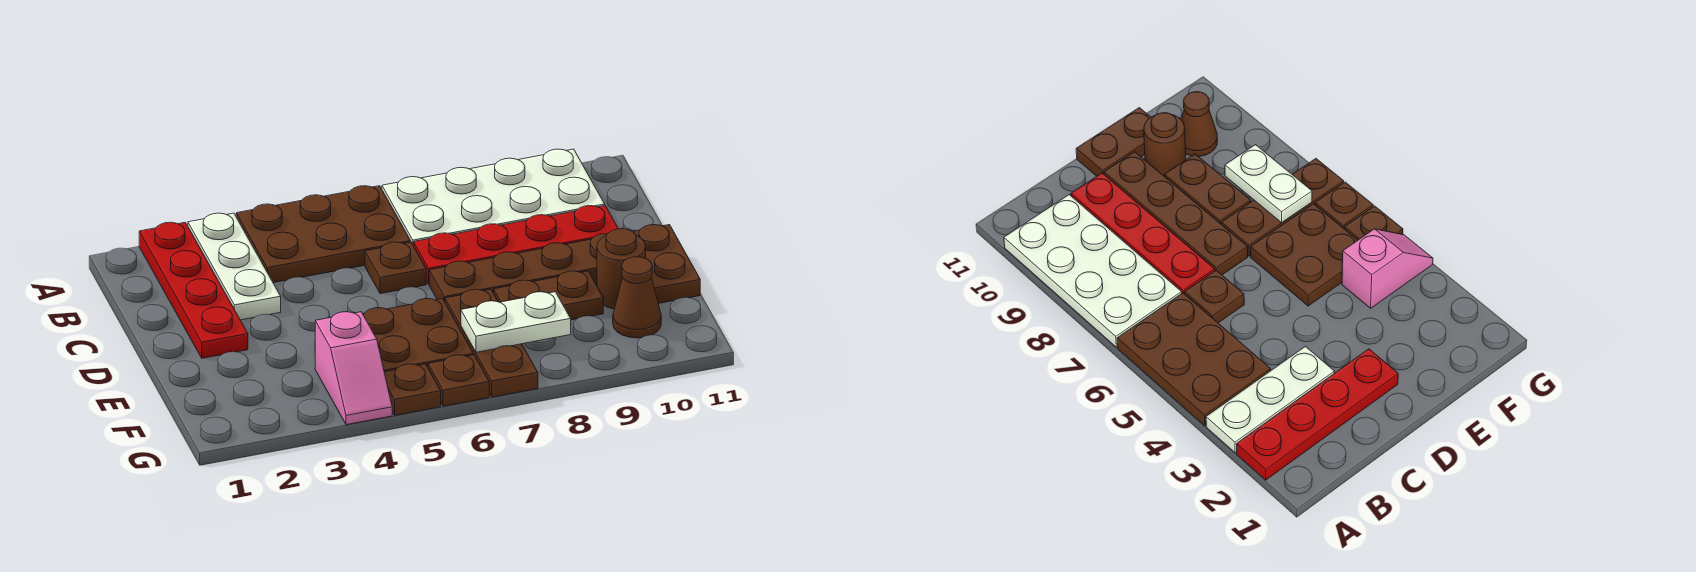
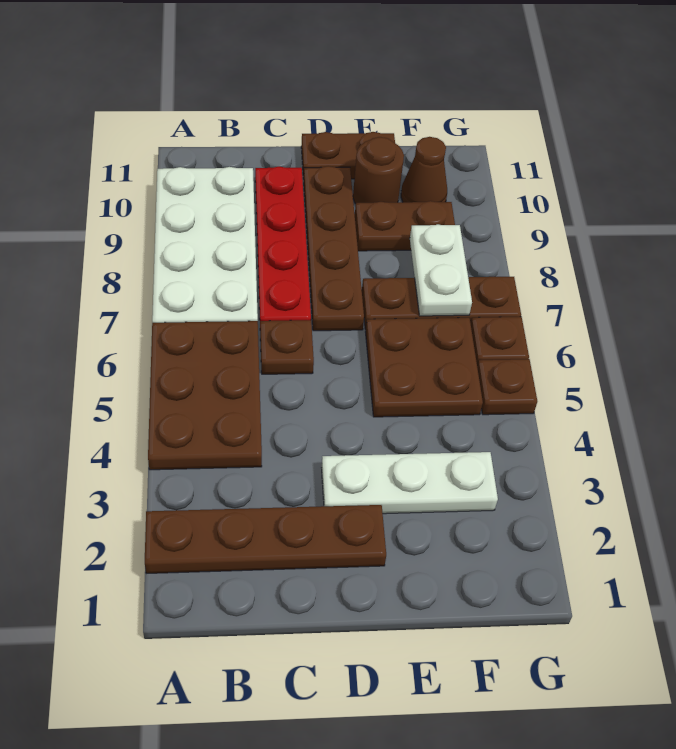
red plate A2:D2 level 1 -> brown plate A2:D2 level 1
white plate A3:C3 level 1 -> white plate D3:F3 level 1
brown plate E8:E9 level 1 -> brown plate E9:F9 level 1
pink slope F4:G4 level 1 top F -> none

